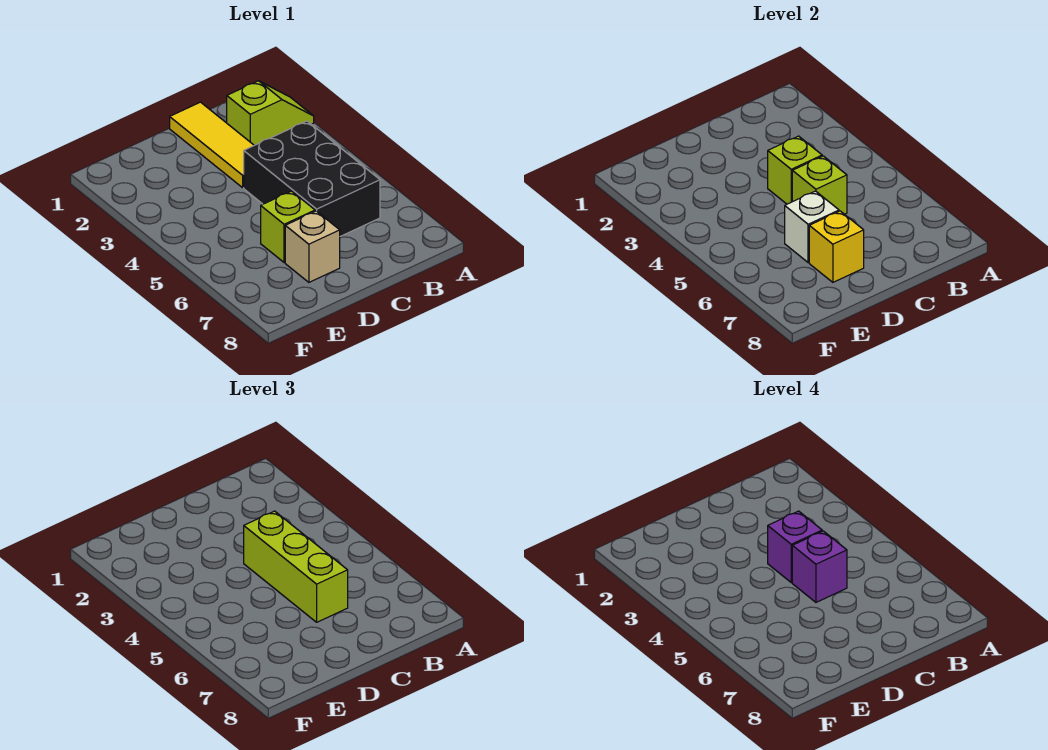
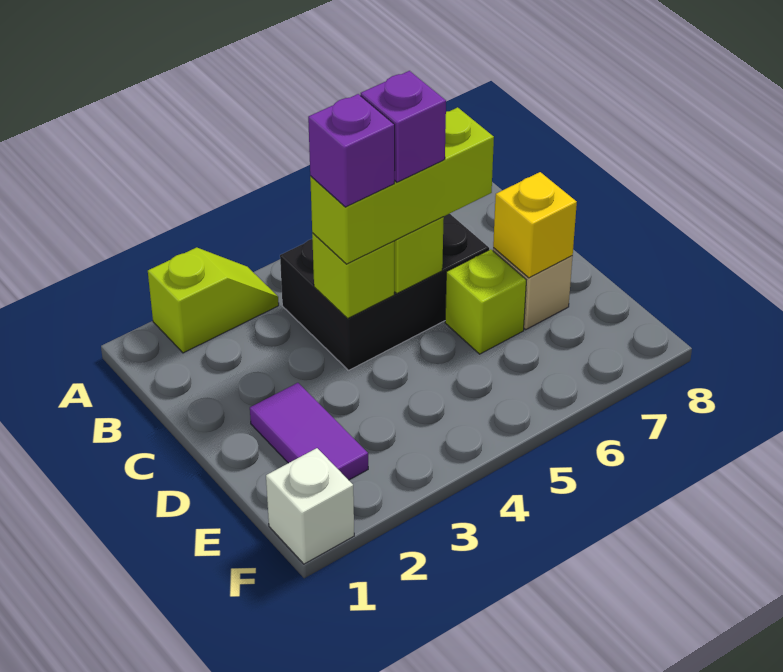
lime slope A2:B2 level 1 top B -> lime slope A2:A3 level 1 top 2
yellow tile C1:C3 level 1 -> none
none -> purple tile D2:E2 level 1
white brick D6 level 2 -> white brick F1 level 1

